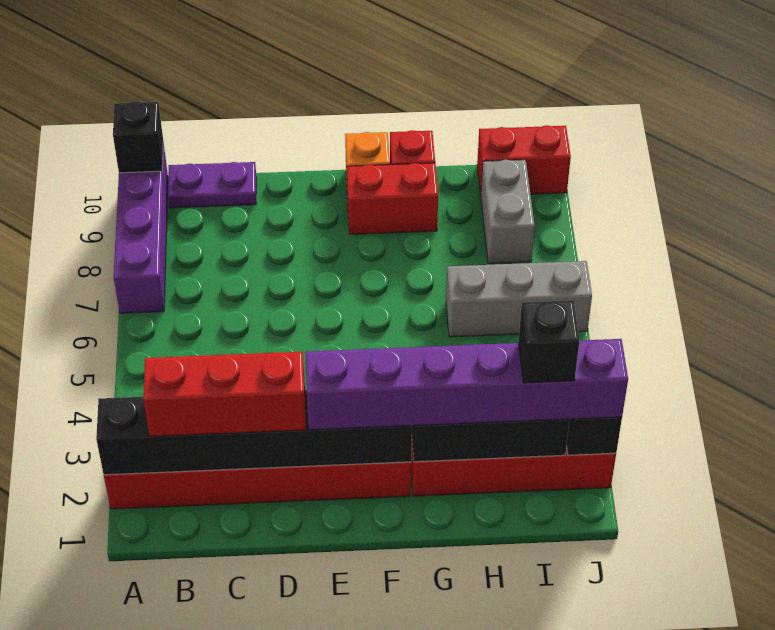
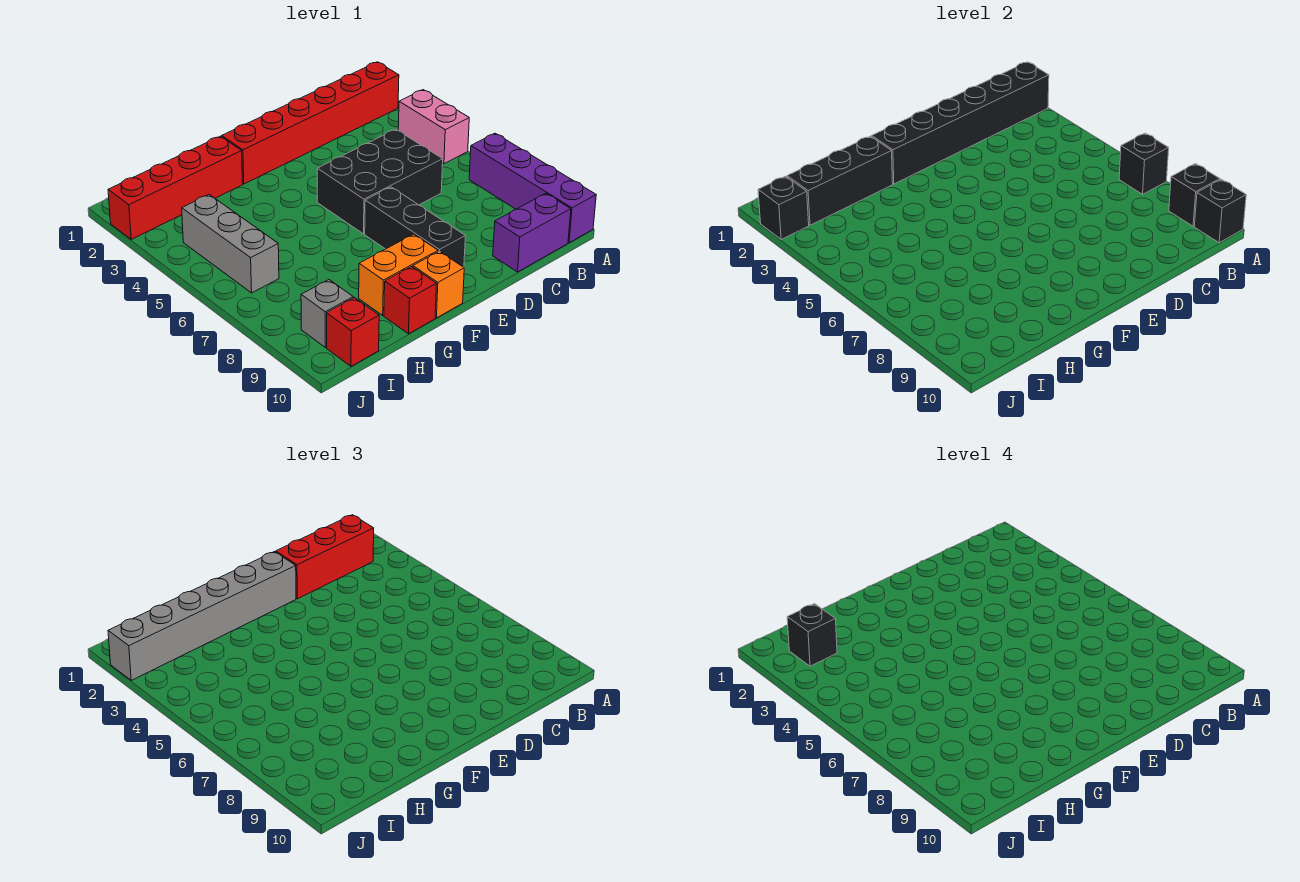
none -> pink brick A4:A5 level 1
none -> black brick A7 level 2
none -> black brick A9 level 2
purple plate B10:C10 level 1 -> purple brick B10:C10 level 1
none -> black brick C5:E6 level 1
purple brick E2:J2 level 3 -> grey brick E2:J2 level 3
none -> black brick E7:E9 level 1
red brick F9:G9 level 1 -> orange brick F9:G9 level 1
grey brick H6:J6 level 1 -> grey brick I4:I6 level 1
grey brick I8:I9 level 1 -> grey brick I9 level 1
red brick I10:J10 level 1 -> red brick I10 level 1

